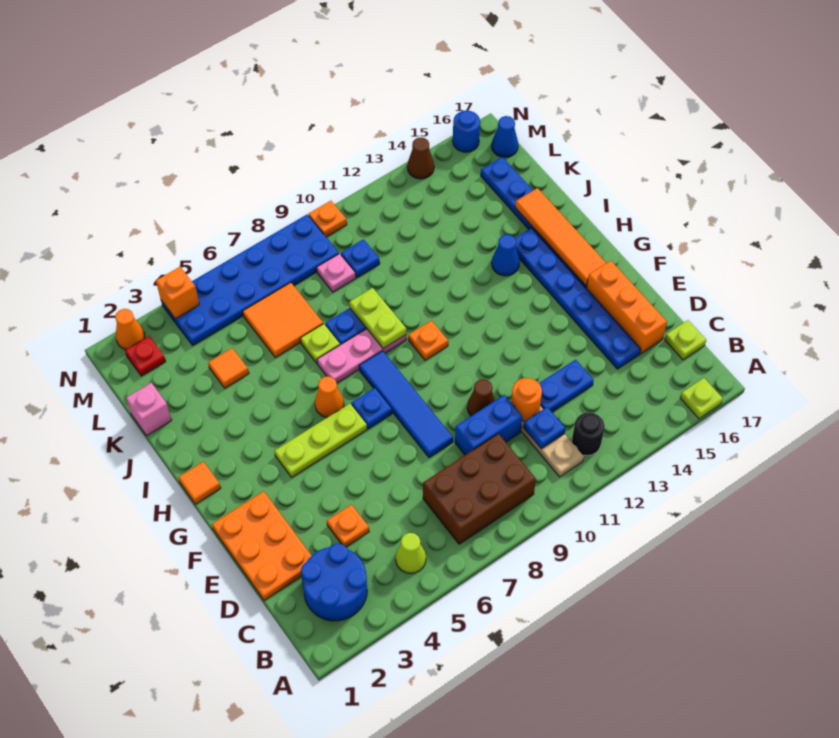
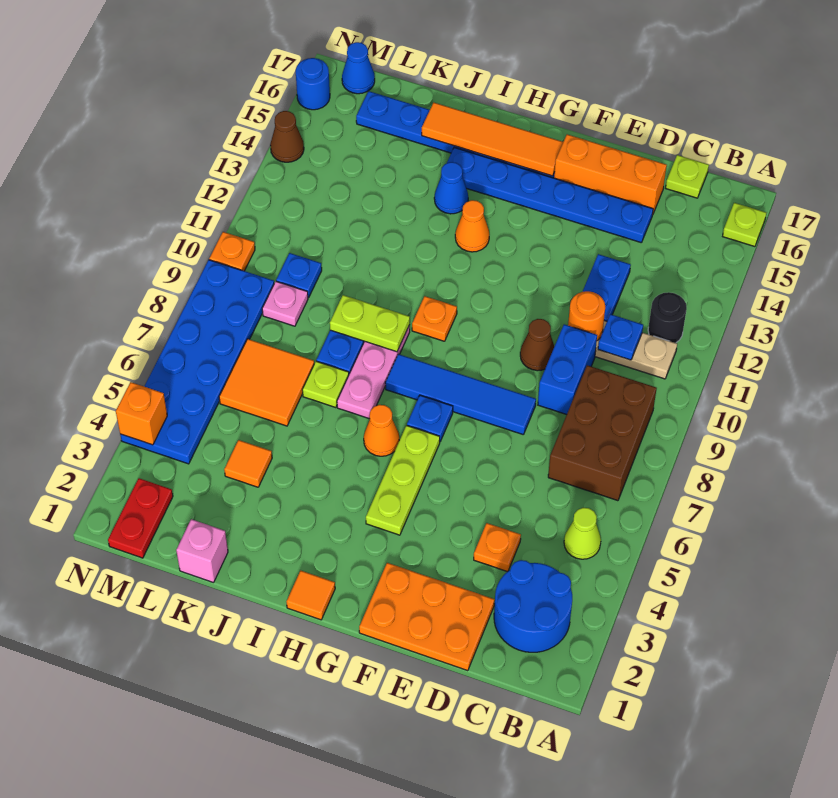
red plate M2 level 1 -> red plate M1:M2 level 1
orange cone N2 level 1 -> orange cone H13 level 1

